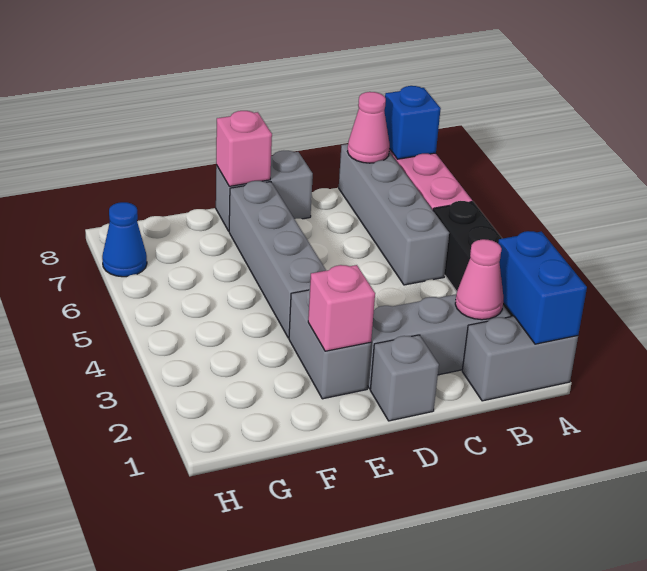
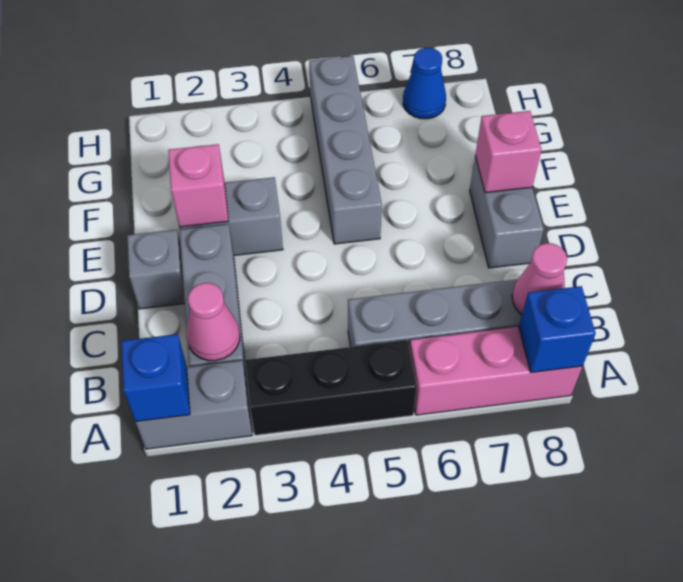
grey brick A1:B1 level 1 -> grey brick A1:A2 level 1
blue brick A1:A2 level 2 -> blue brick A1 level 2
grey brick E4:E7 level 1 -> grey brick E5:H5 level 1

